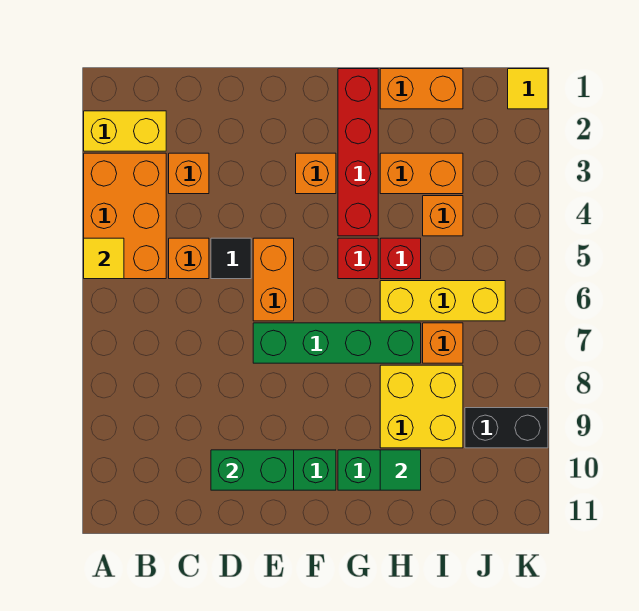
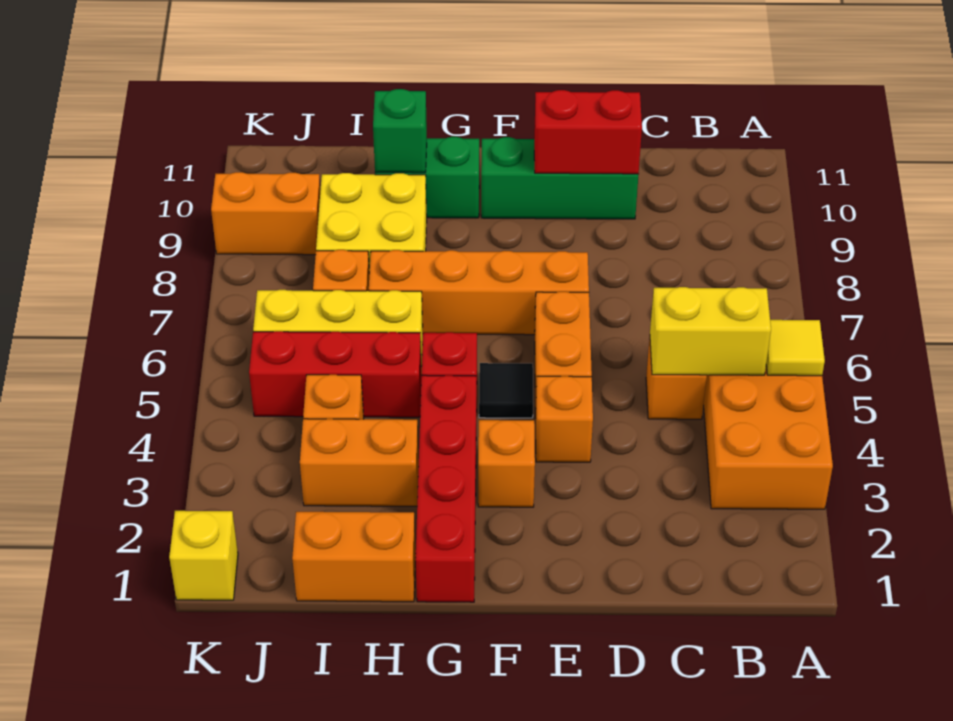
yellow brick A2:B2 level 1 -> yellow brick B5:C5 level 2
orange brick C3 level 1 -> orange brick E4 level 1
black tile D5 level 1 -> black tile F5 level 1
green brick D10:E10 level 2 -> red brick D10:E10 level 2
green brick E7:H7 level 1 -> orange brick E7:H7 level 1
red brick H5 level 1 -> red brick H5:J5 level 1
green tile H10 level 2 -> green brick H10 level 2
black brick J9:K9 level 1 -> orange brick J9:K9 level 1
yellow tile K1 level 1 -> yellow brick K1 level 1

